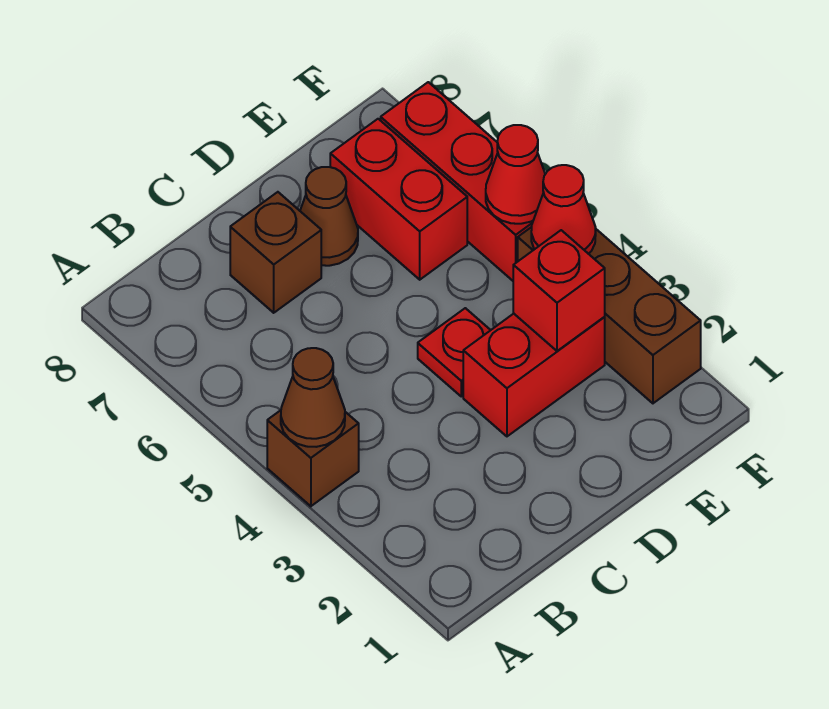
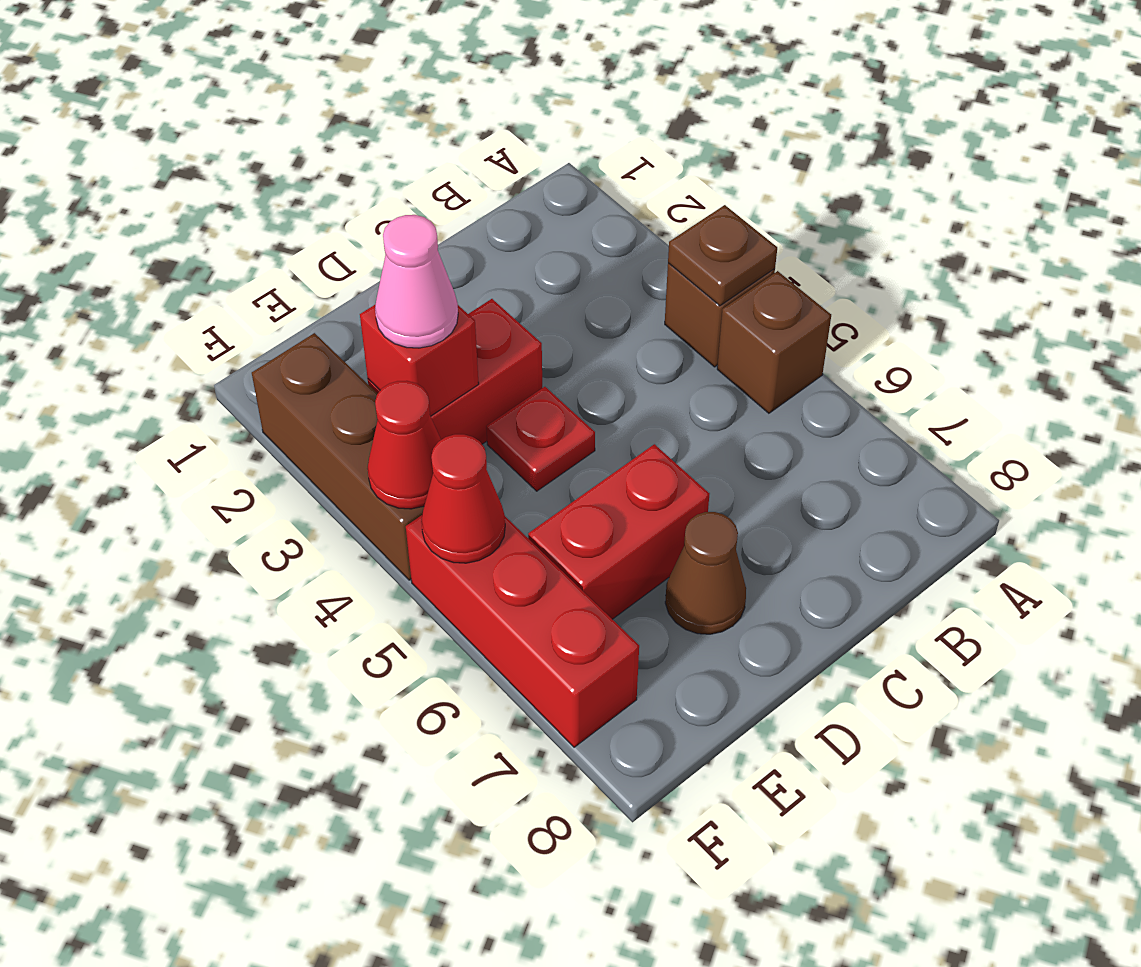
brown cone A4 level 2 -> brown plate A4 level 2
brown brick C7 level 1 -> brown brick A5 level 1
none -> pink cone E3 level 3
red brick E6:E7 level 1 -> red brick D6:E6 level 1

